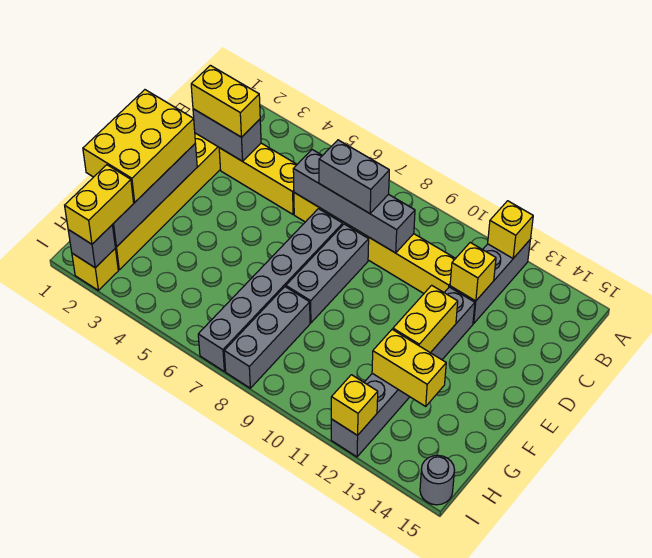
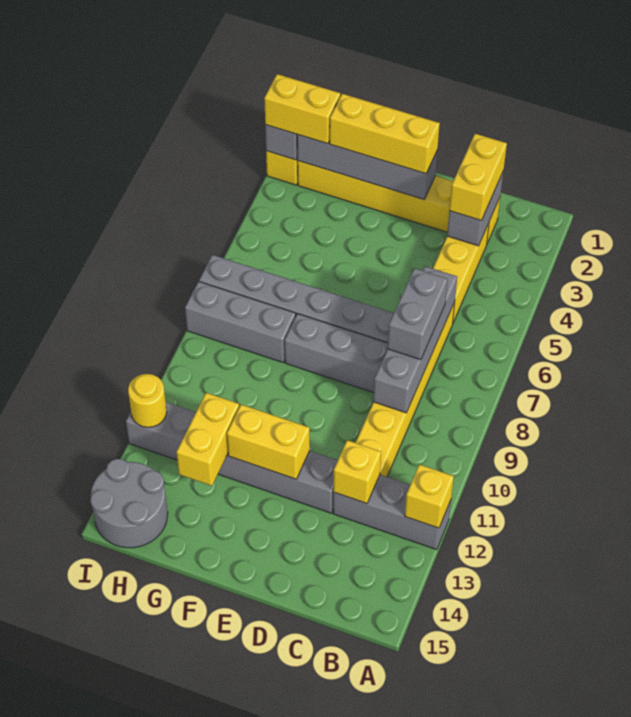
yellow brick E1:G2 level 3 -> yellow brick E2:G2 level 3
yellow brick I12 level 2 -> yellow round brick I12 level 2
grey round brick I15 level 1 -> grey round brick H14:I15 level 1

